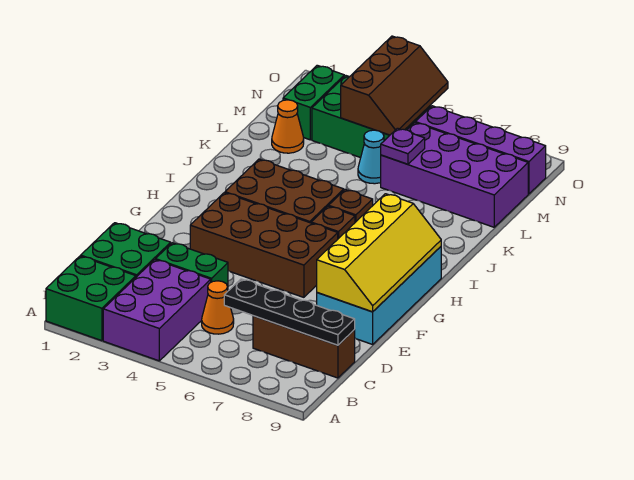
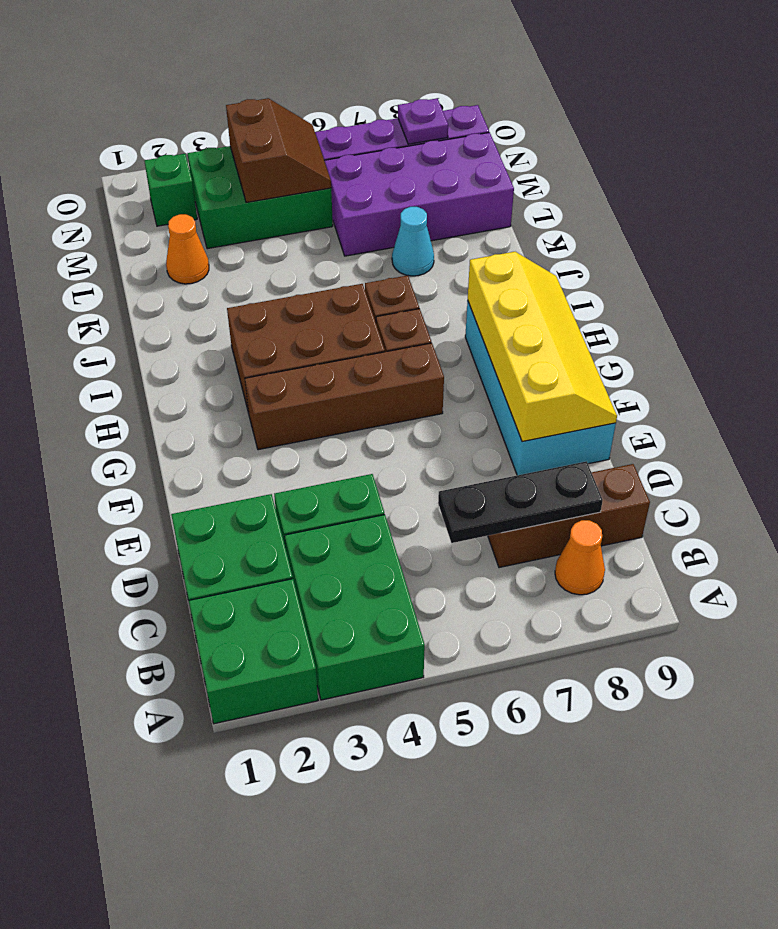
purple brick A3:C4 level 1 -> green brick A3:C4 level 1
orange cone C5 level 1 -> orange cone B8 level 1
black plate C6:C9 level 2 -> black plate C6:C8 level 2
brown brick F3:G6 level 1 -> brown brick G3:G6 level 1
cyan cone L5 level 1 -> cyan cone K7 level 1
purple plate L6 level 2 -> purple plate N8 level 2
green brick M2:N2 level 1 -> green brick N2 level 1
brown slope M4:O5 level 2 top 4 -> brown slope M4:N5 level 2 top 4

